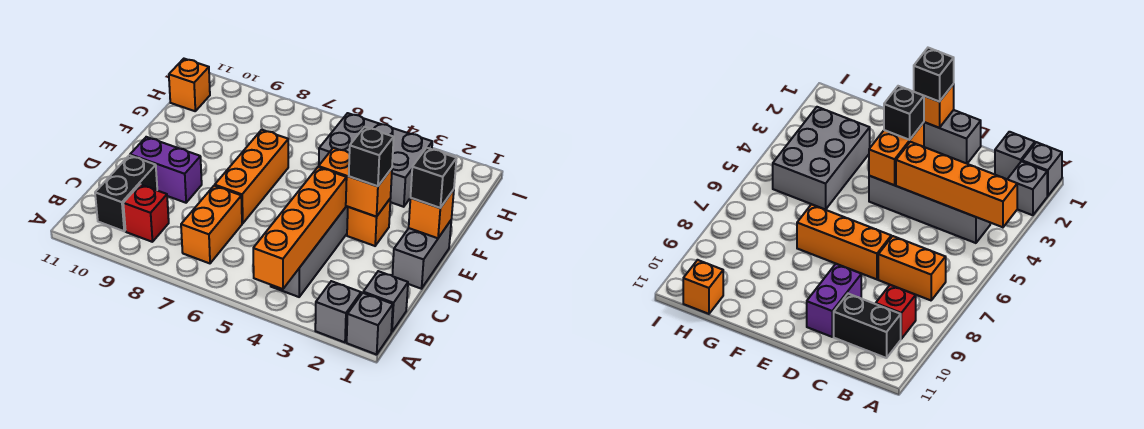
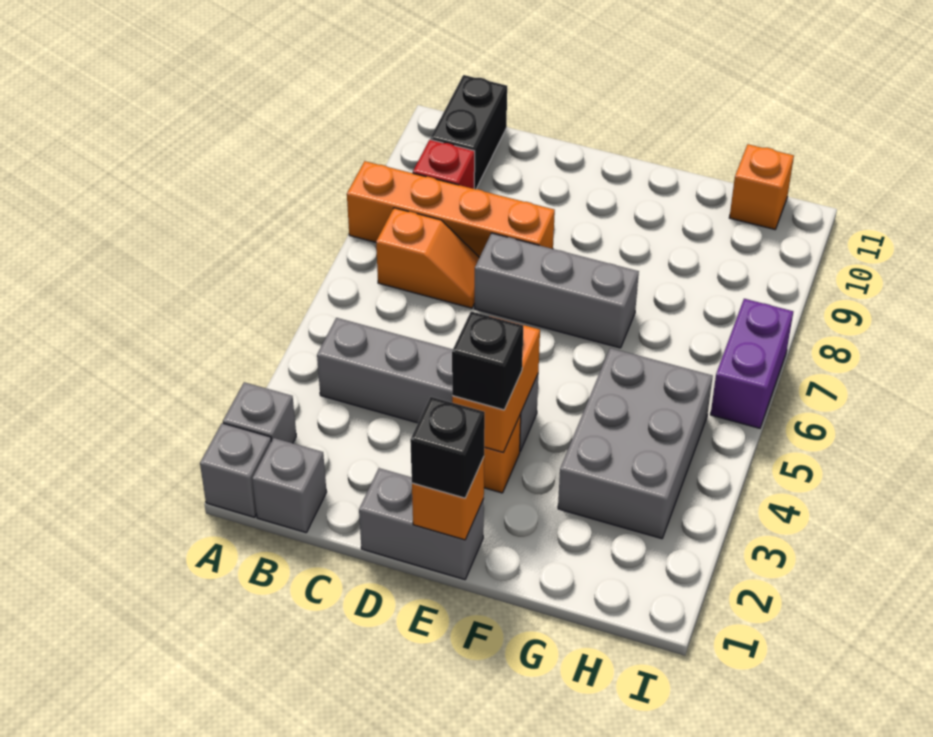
orange brick A4:D4 level 2 -> orange brick A8:D8 level 1
orange brick B7:C7 level 1 -> orange slope B7:C7 level 1 top B
black brick B10:C10 level 1 -> black brick B10:B11 level 1
orange brick D7:F7 level 1 -> grey brick D7:F7 level 1
purple brick D9:D10 level 1 -> purple brick I6:I7 level 1

